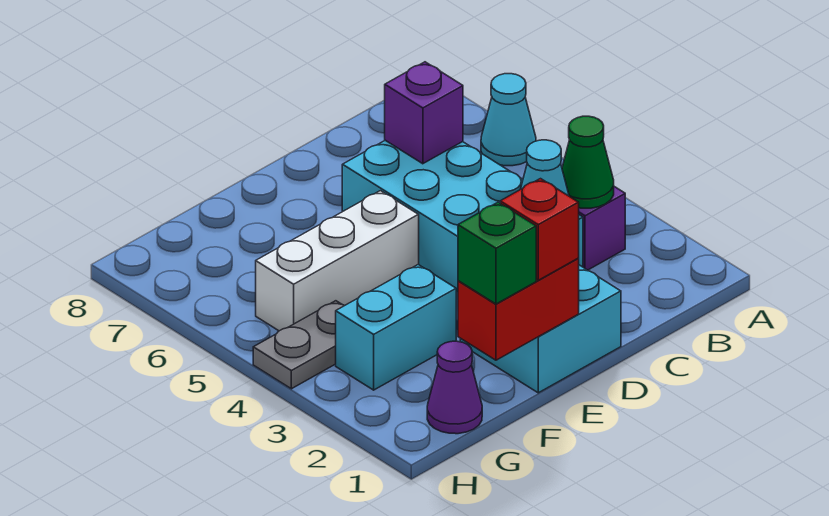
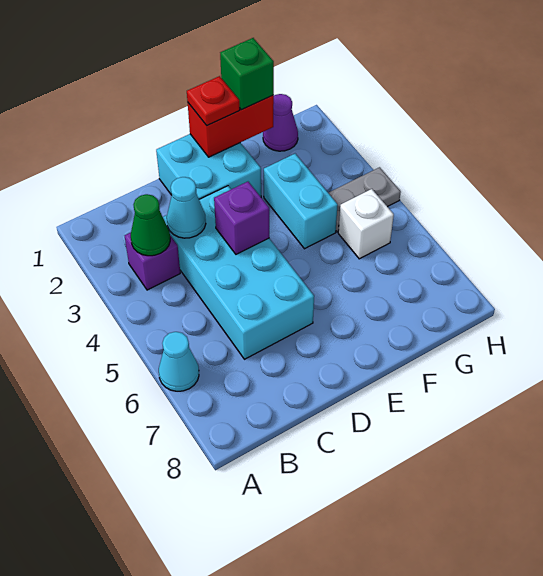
purple brick C6 level 2 -> purple brick D4 level 2
red brick E1 level 3 -> red plate E1 level 3
white brick E5:G5 level 1 -> white brick G5 level 1
cyan brick F3:G3 level 1 -> cyan brick F3:F4 level 1

